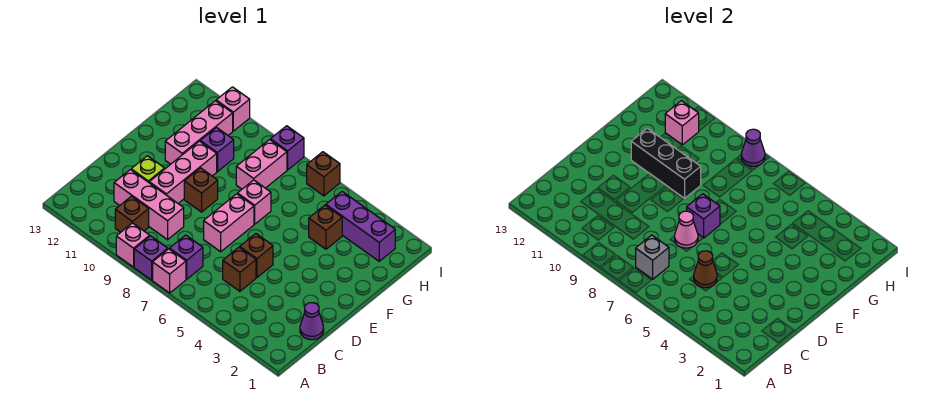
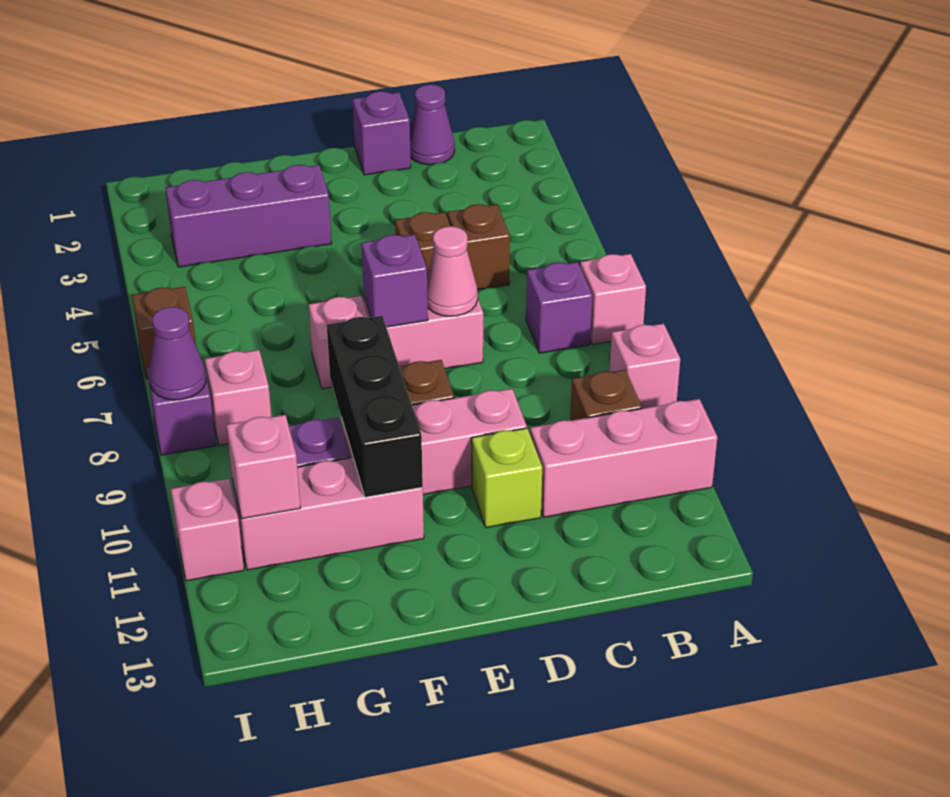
purple brick A8 level 1 -> purple brick D1 level 1
grey brick B7 level 2 -> none
brown cone C5 level 2 -> none
pink brick C9:C11 level 1 -> pink brick A11:C11 level 1
brown brick G4 level 1 -> none
pink brick G8:H8 level 1 -> pink brick H8 level 1
purple brick H2:H4 level 1 -> purple brick F3:H3 level 1

